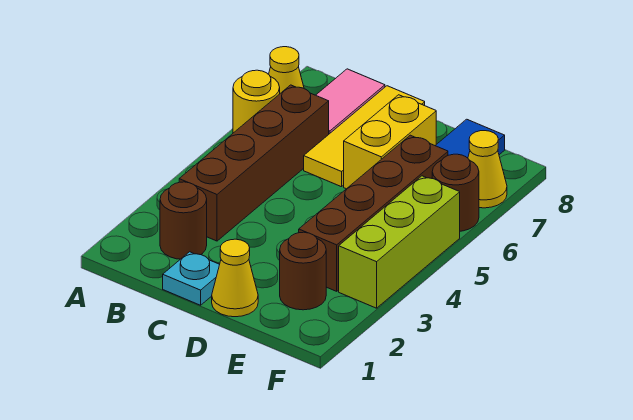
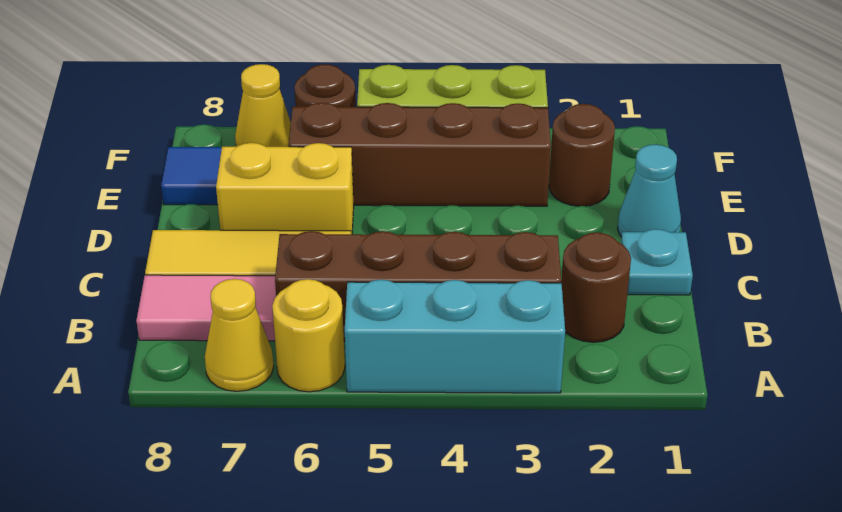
none -> cyan brick A3:A5 level 1
yellow cone D1 level 1 -> cyan cone D1 level 1

